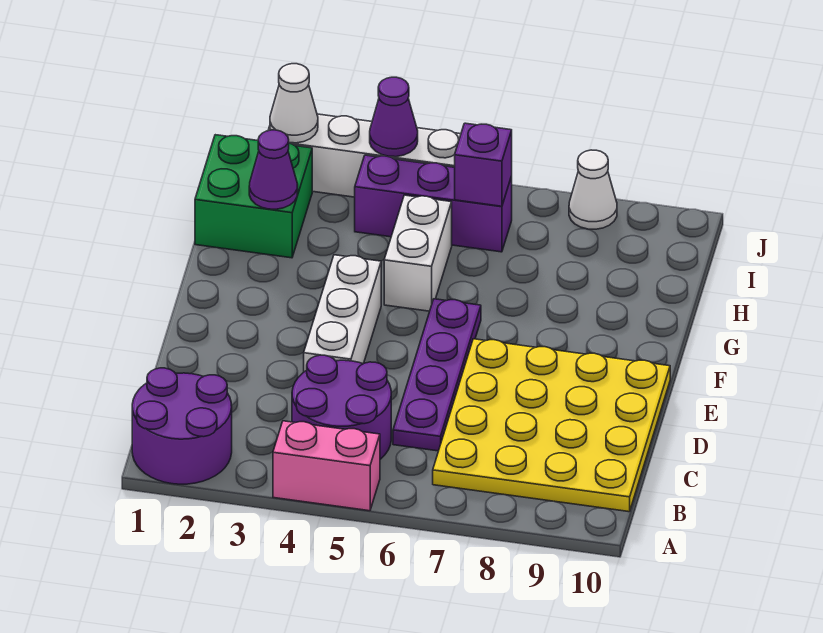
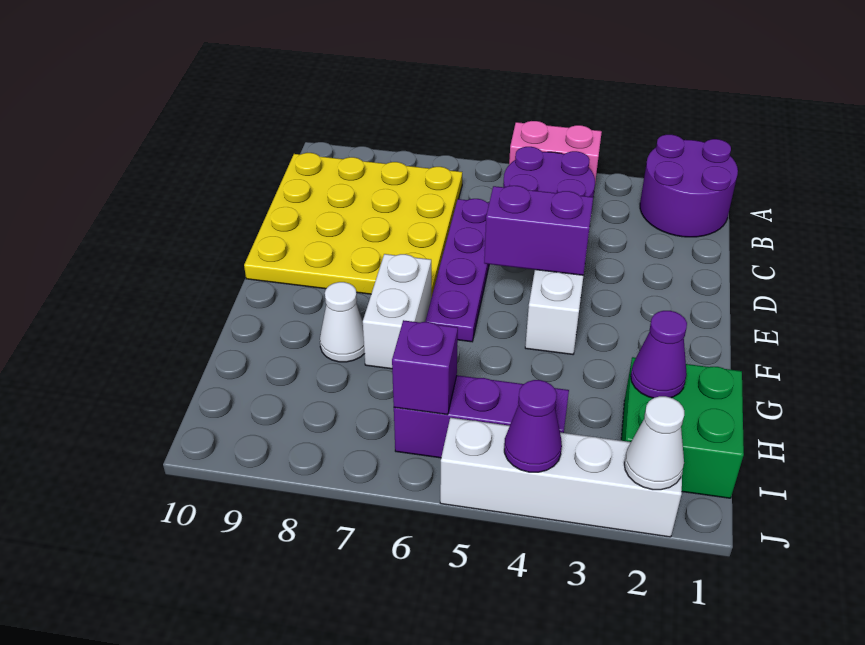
none -> purple brick E4:E5 level 2
white brick G5:H5 level 1 -> white brick F7:G7 level 1
white cone J8 level 1 -> white cone G8 level 1

